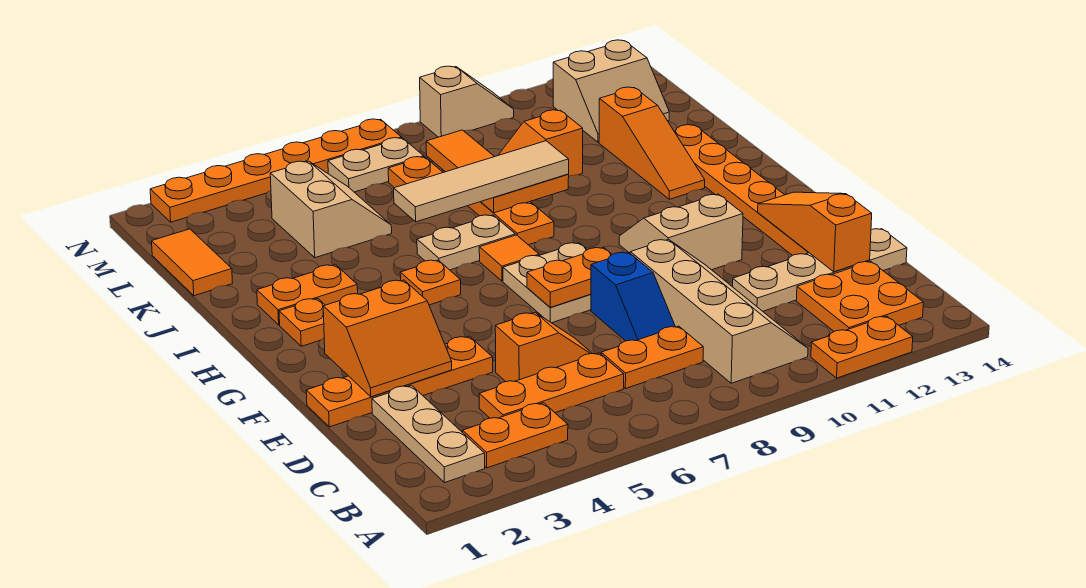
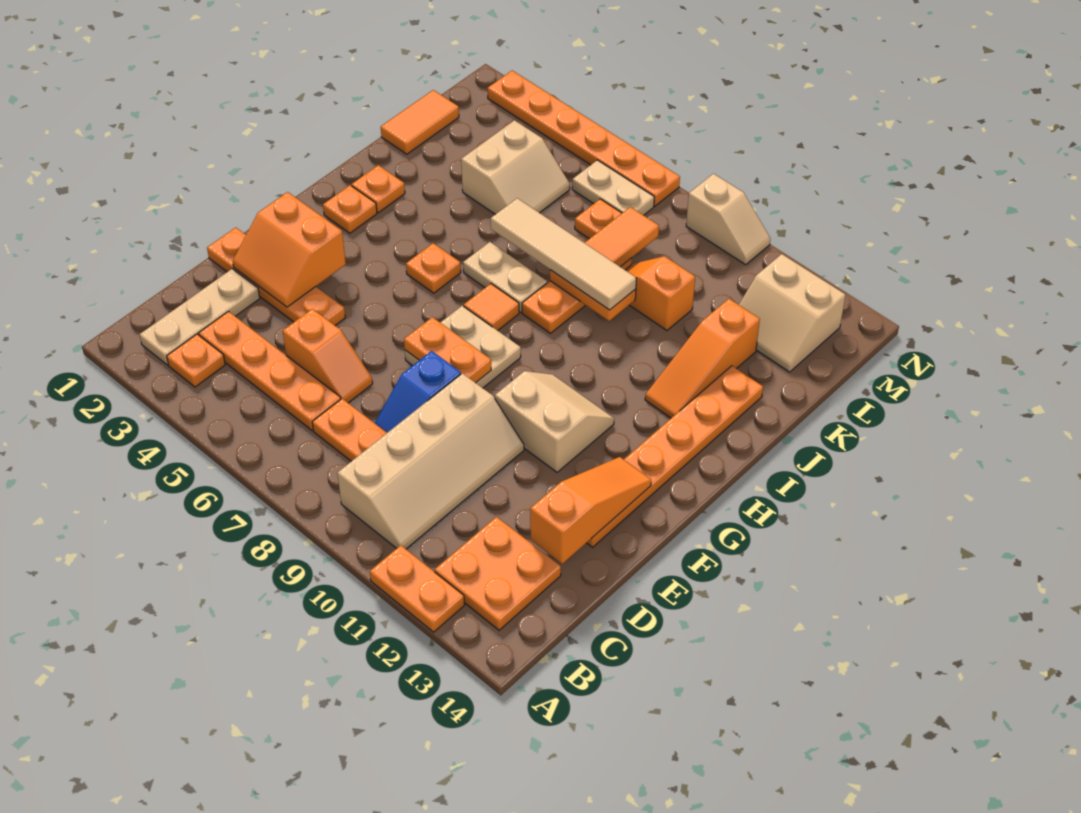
orange plate B3:B4 level 1 -> orange plate B3 level 1
orange plate C4:C6 level 1 -> orange plate C3:C6 level 1
tan plate D11:D14 level 1 -> none
orange plate I2:I3 level 1 -> orange plate I2 level 1

